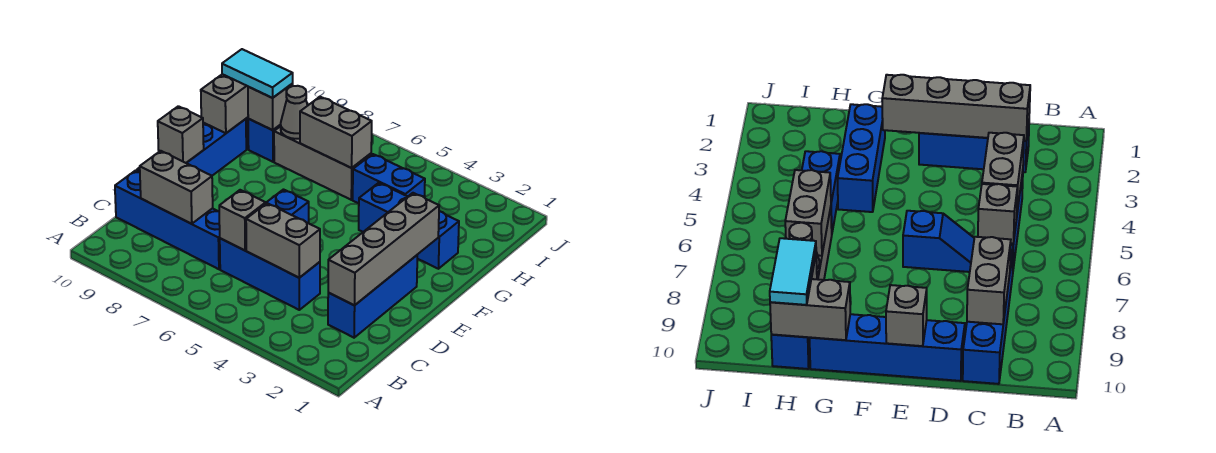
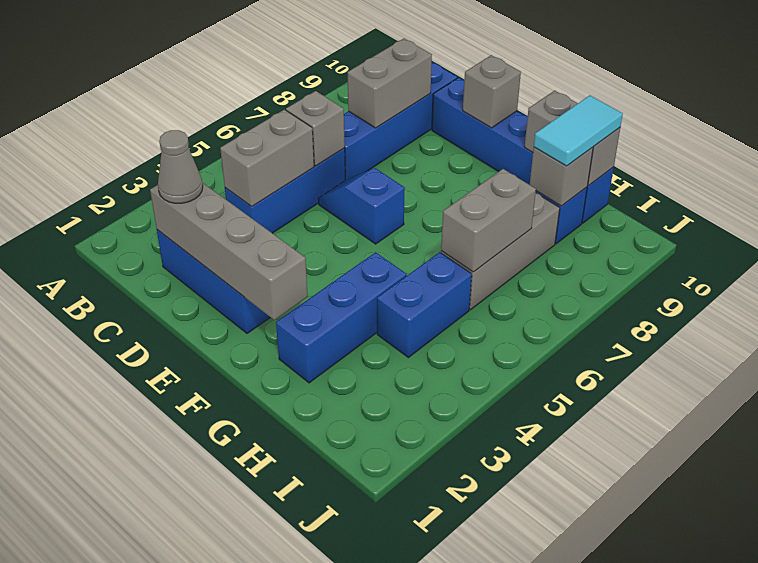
grey cone H8 level 2 -> grey cone C2 level 3

